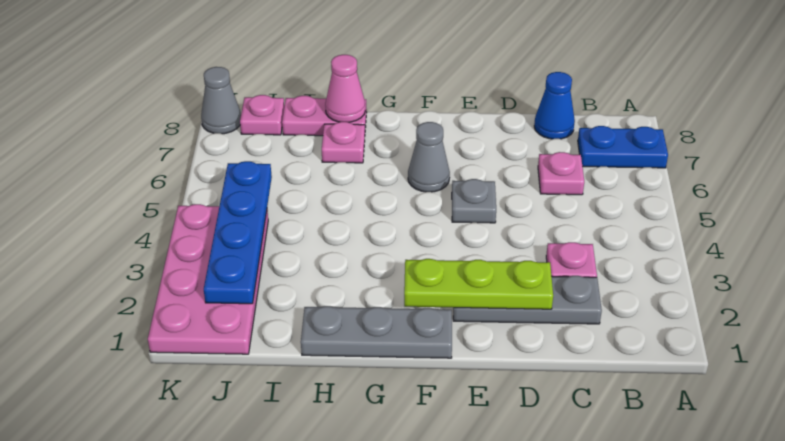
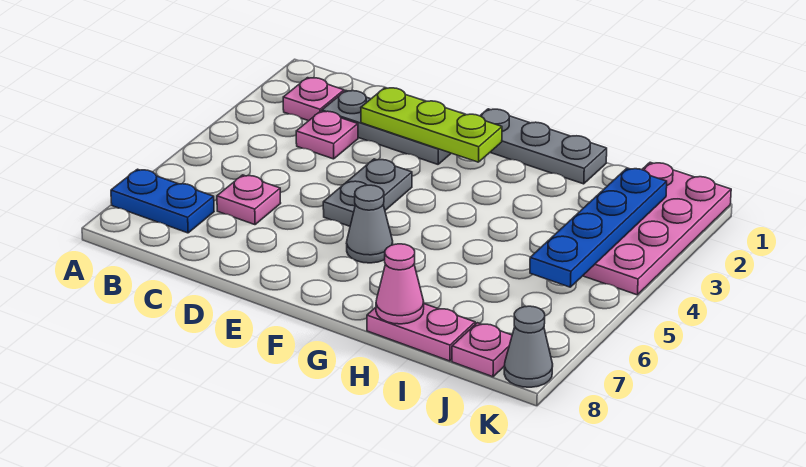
blue cone C8 level 1 -> none
grey plate E5 level 1 -> grey plate E4:E5 level 1
pink plate H7 level 1 -> pink plate B2 level 1

